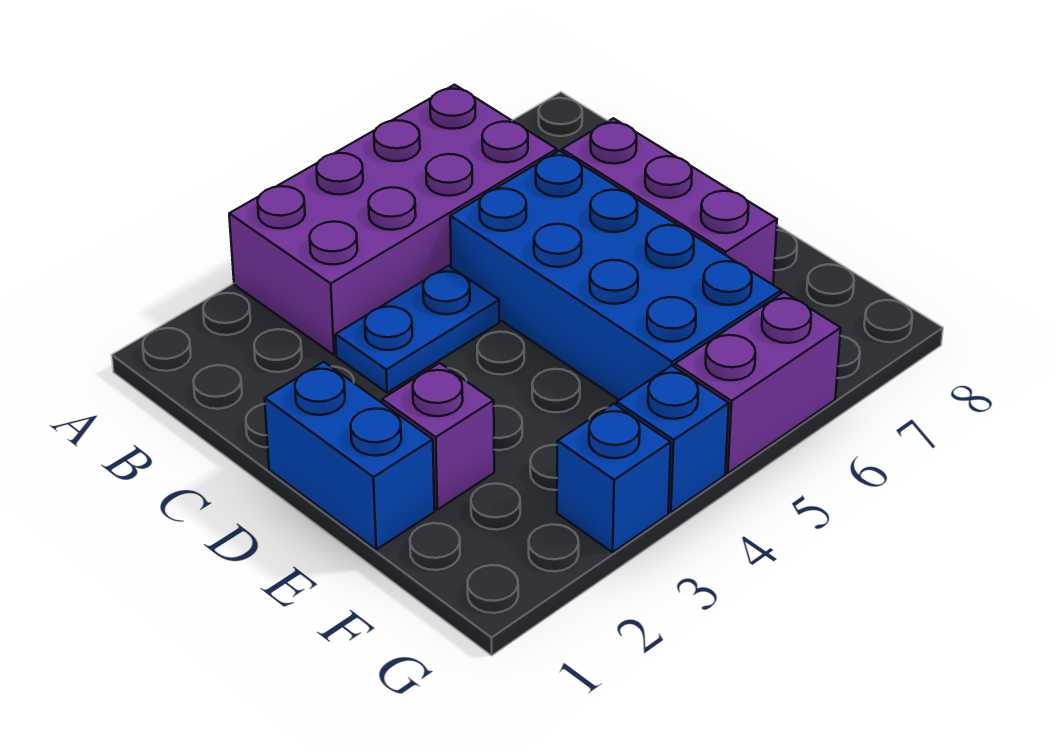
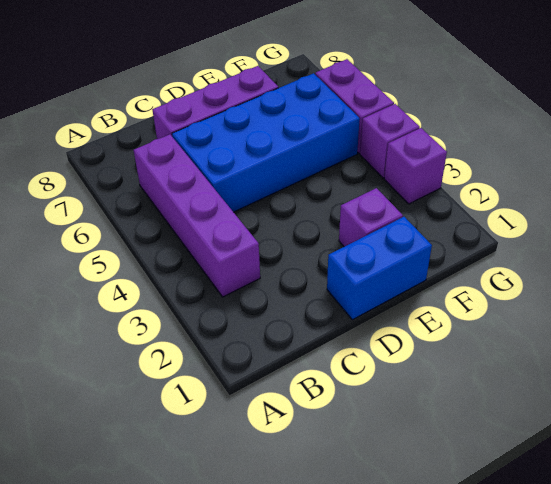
purple brick A3:B6 level 1 -> purple brick B3:B6 level 1
blue plate C3:C4 level 1 -> none
blue brick G3 level 1 -> purple brick G3 level 1
blue brick G4 level 1 -> purple brick G4 level 1

